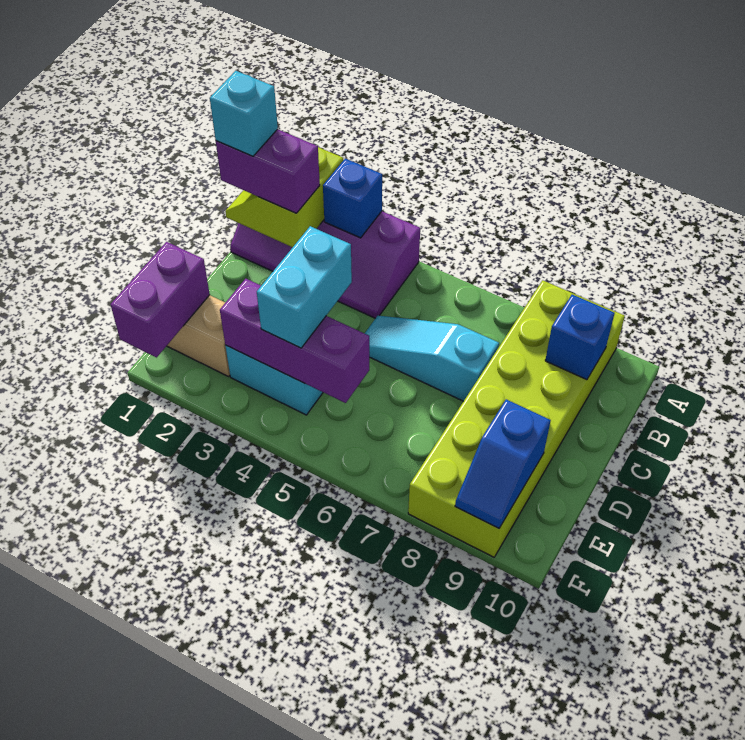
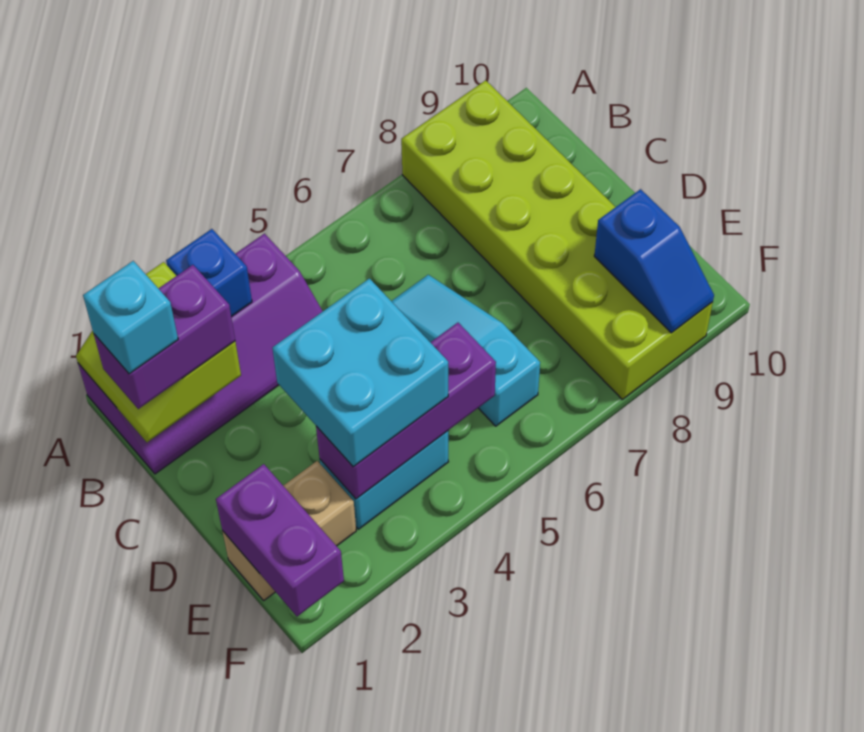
blue brick B9 level 2 -> none
cyan slope C5:C7 level 1 top 7 -> cyan slope C6:E6 level 1 top E
cyan brick D4:E4 level 3 -> cyan brick D3:E4 level 3

